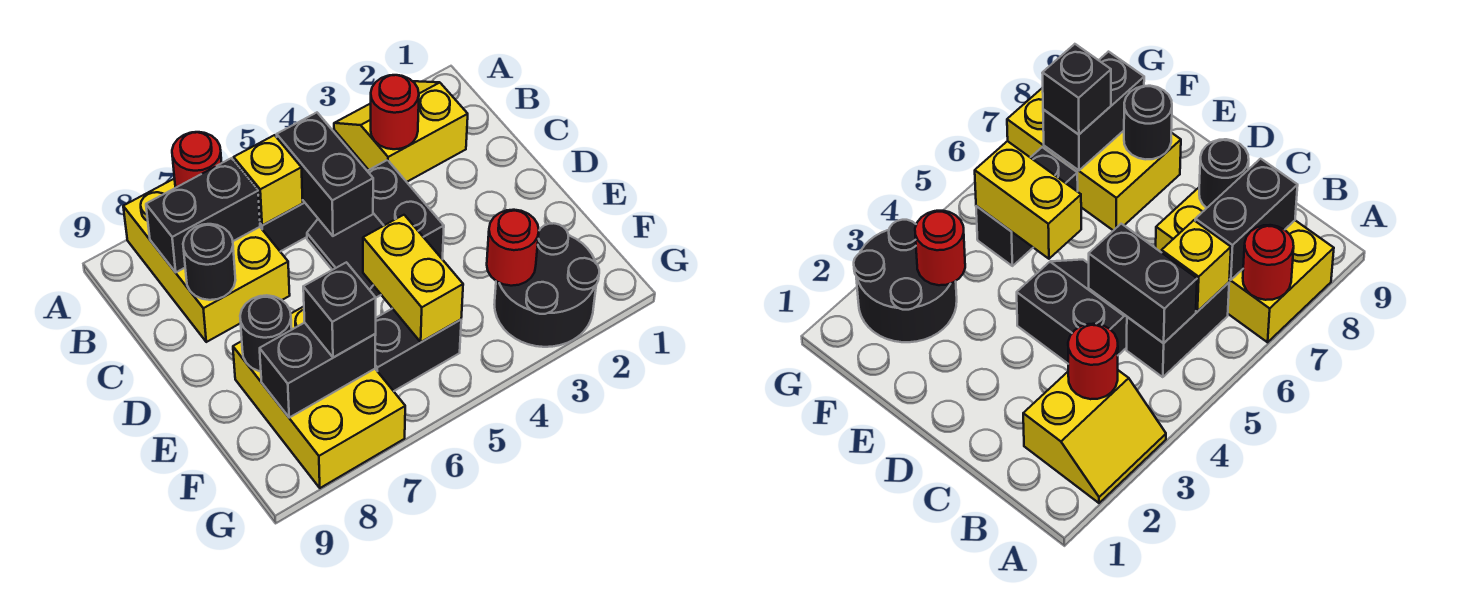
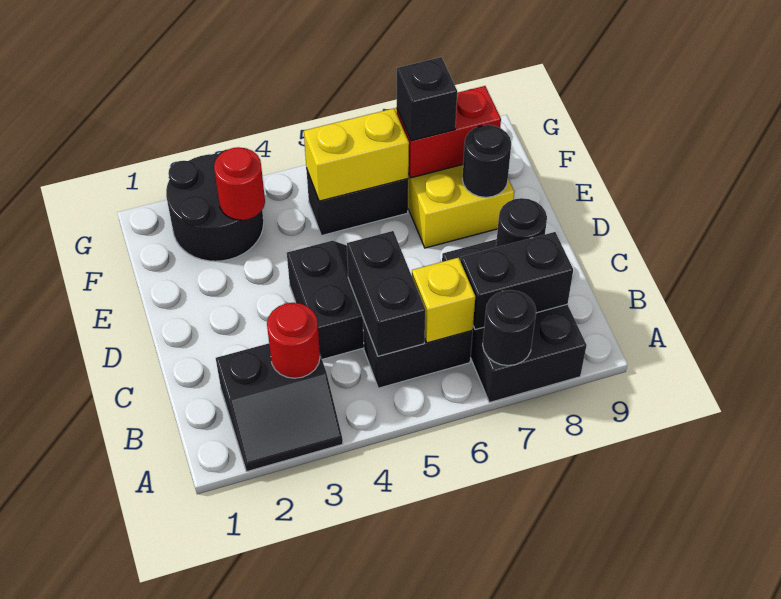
yellow slope A2:B3 level 1 top B -> black slope A2:B3 level 1 top B
yellow brick A7:C8 level 1 -> black brick A7:C8 level 1
red round brick A7 level 2 -> black round brick A7 level 2
yellow brick E5:F5 level 2 -> yellow brick F5:F6 level 2
black brick F7:F8 level 2 -> red brick F7:F8 level 2

